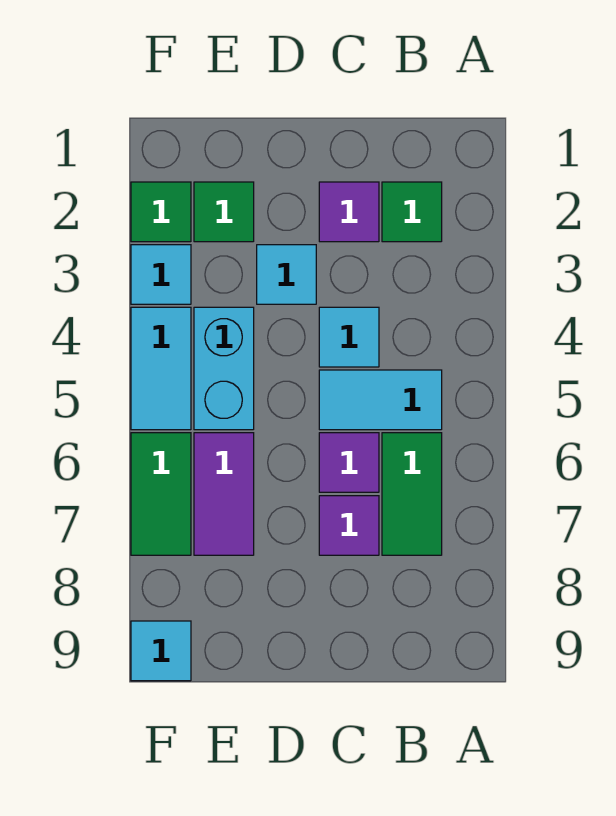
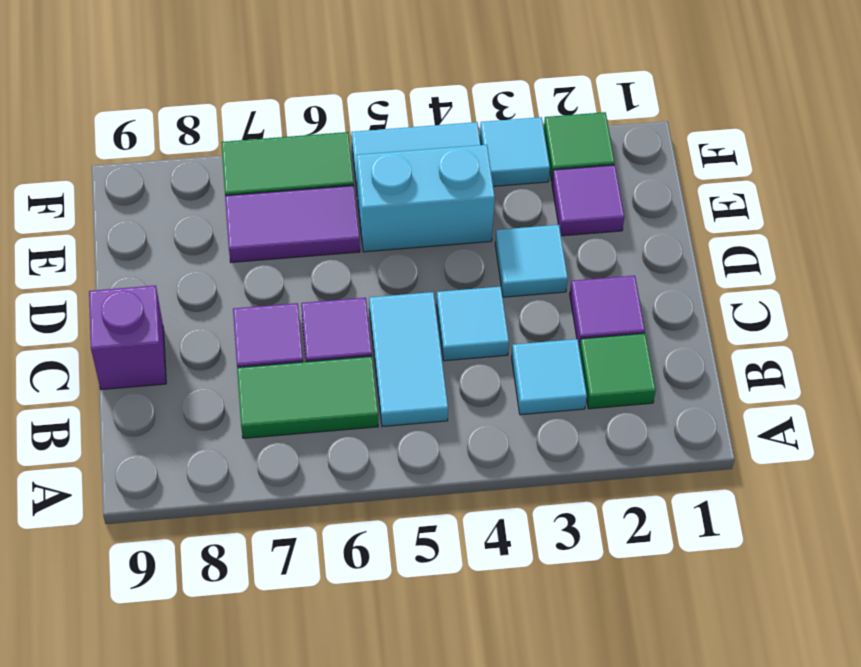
none -> purple brick C9 level 1
green tile E2 level 1 -> purple tile E2 level 1
cyan tile F9 level 1 -> cyan tile B3 level 1

